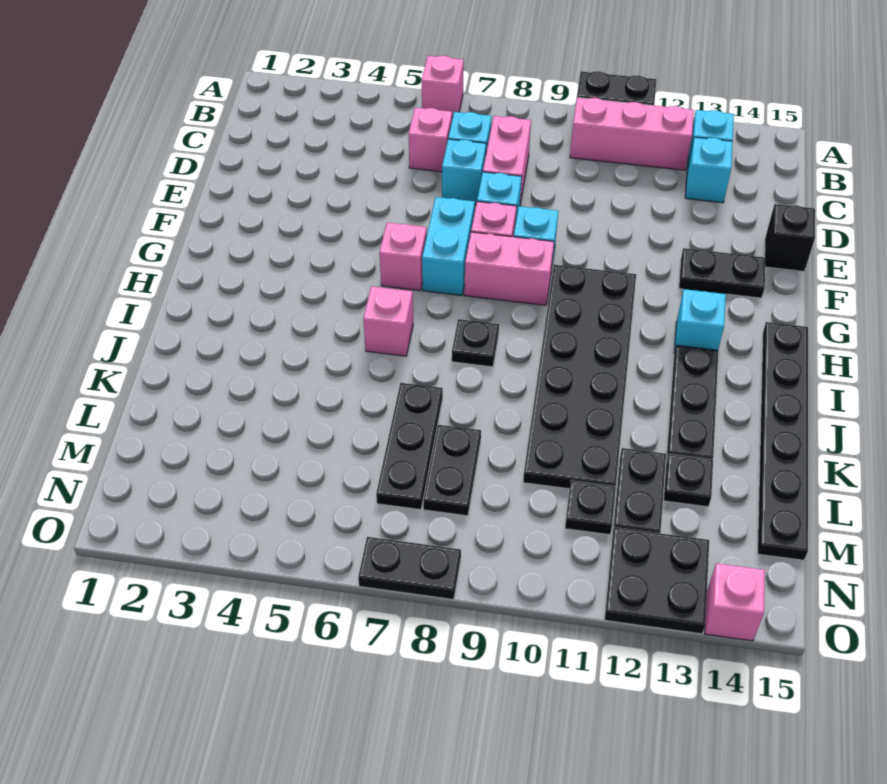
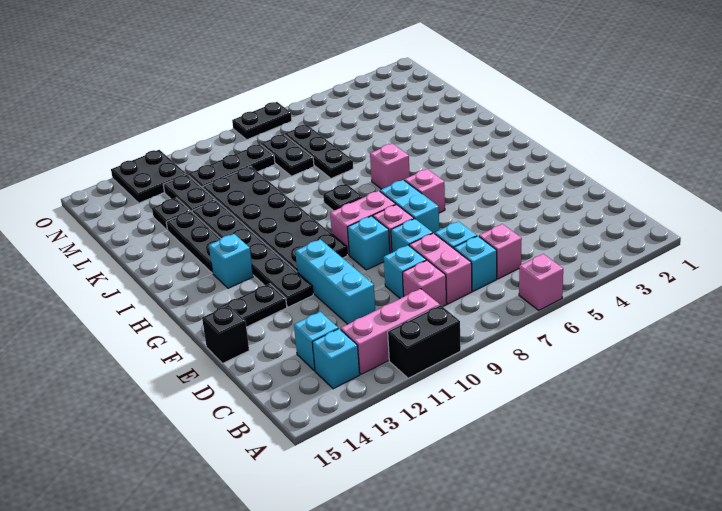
none -> cyan brick D9 level 1
none -> cyan brick D11:F11 level 1
black plate H15:M15 level 1 -> black plate F12:K12 level 1
black plate M11 level 1 -> black plate M9:M11 level 1
pink brick O14 level 1 -> pink brick C9 level 1

